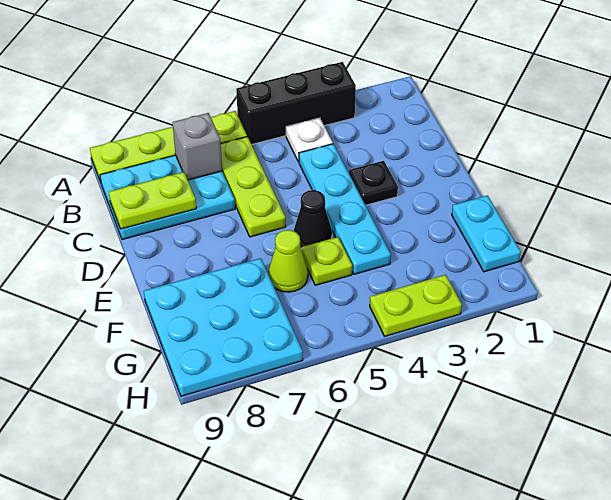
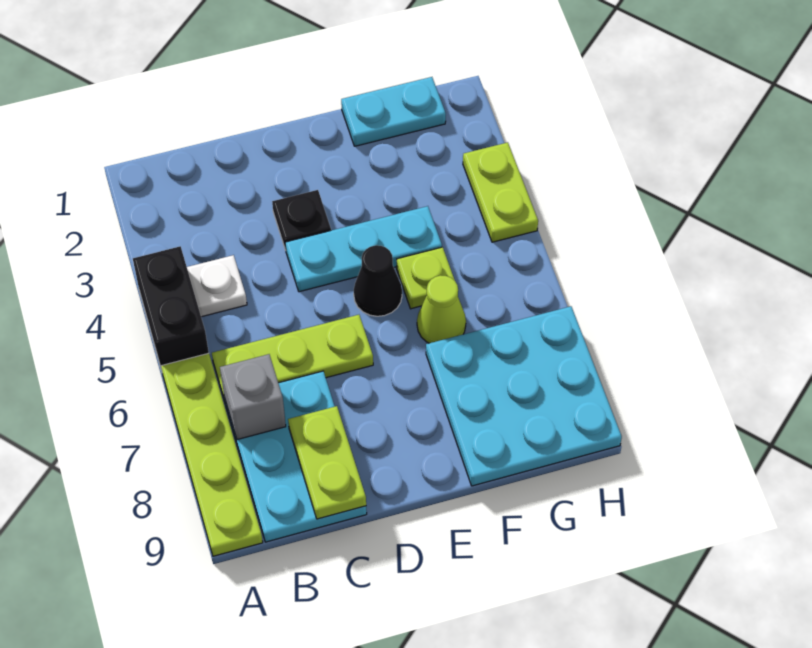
black brick A3:A5 level 1 -> black brick A4:A5 level 1
cyan plate C4:F4 level 1 -> cyan plate D4:F4 level 1

